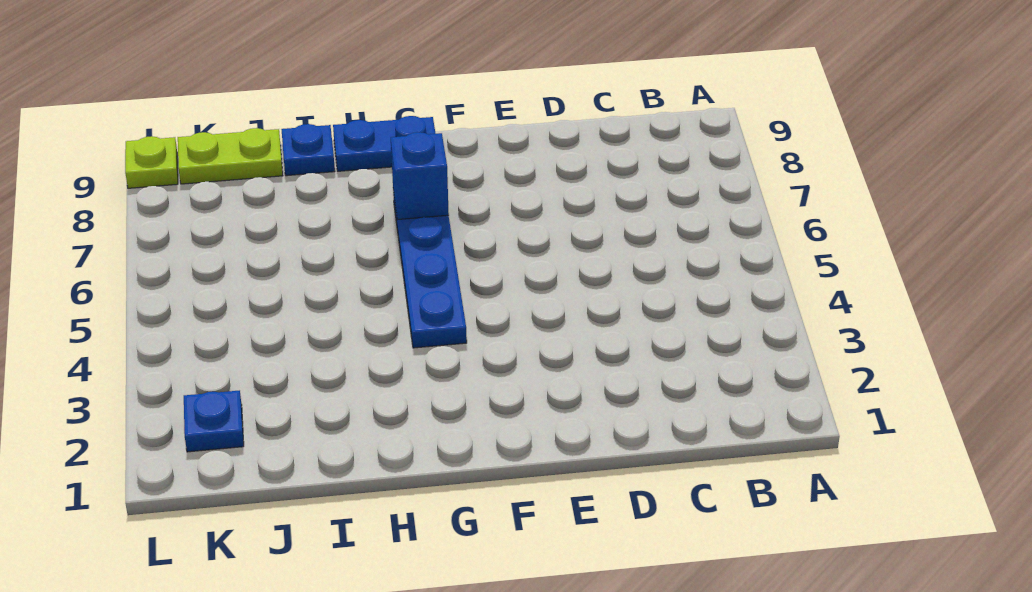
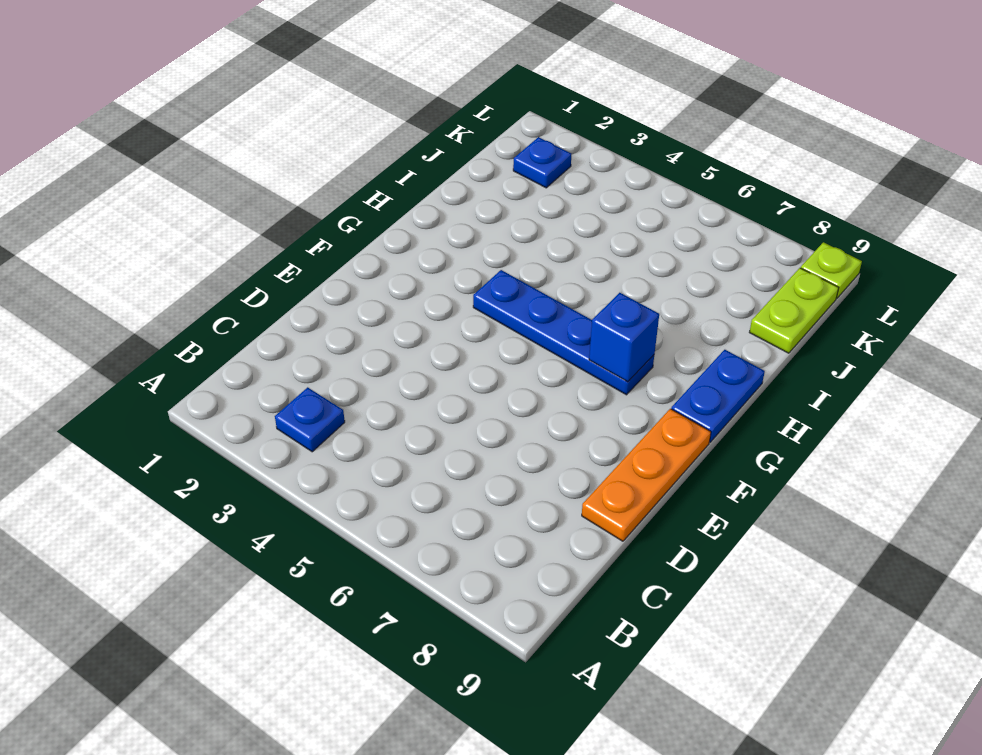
none -> orange plate D9:F9 level 1
blue plate I9 level 1 -> blue plate B3 level 1

